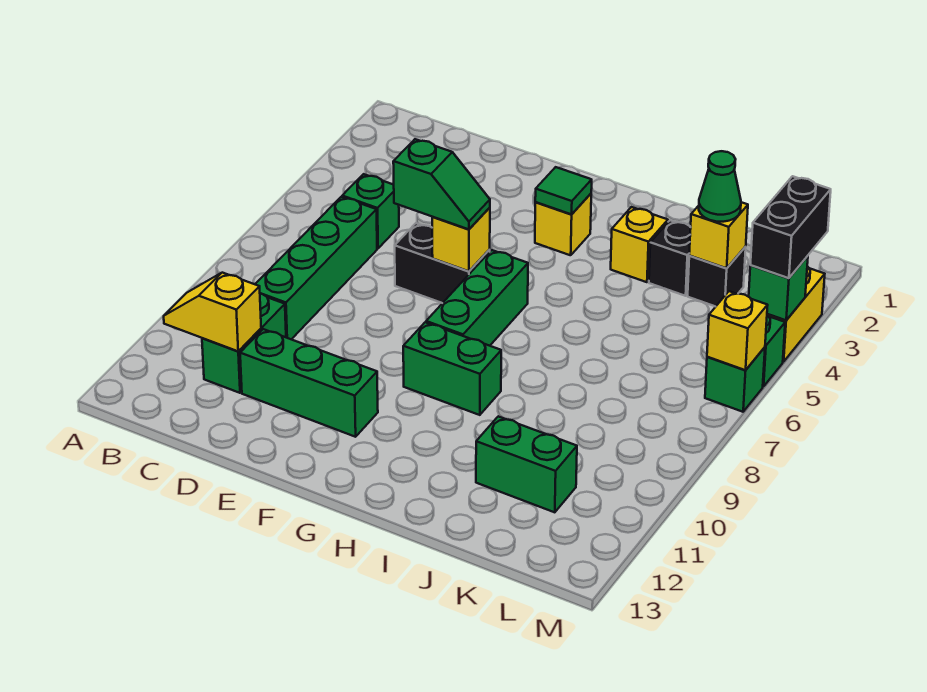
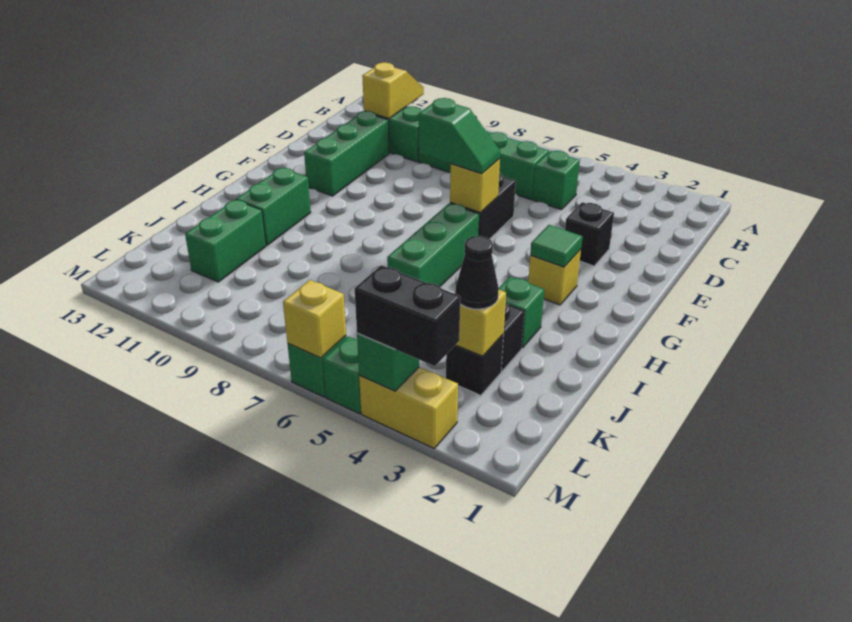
none -> black brick E3 level 1
green slope E6:F6 level 3 top E -> green slope F6:F7 level 3 top 7
green brick G6:G8 level 1 -> green brick G6:I6 level 1
green brick G9:H9 level 1 -> green brick H11:I11 level 1
yellow brick I3 level 1 -> green brick I3 level 1
green cone K3 level 3 -> black cone K3 level 3

